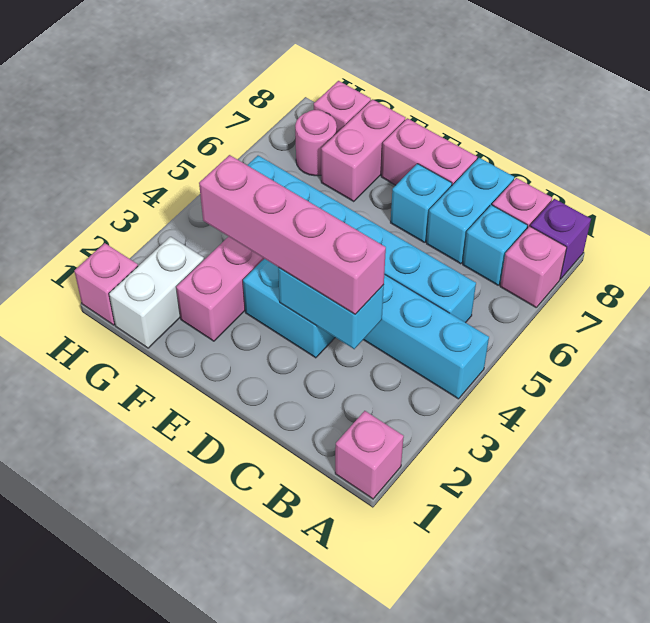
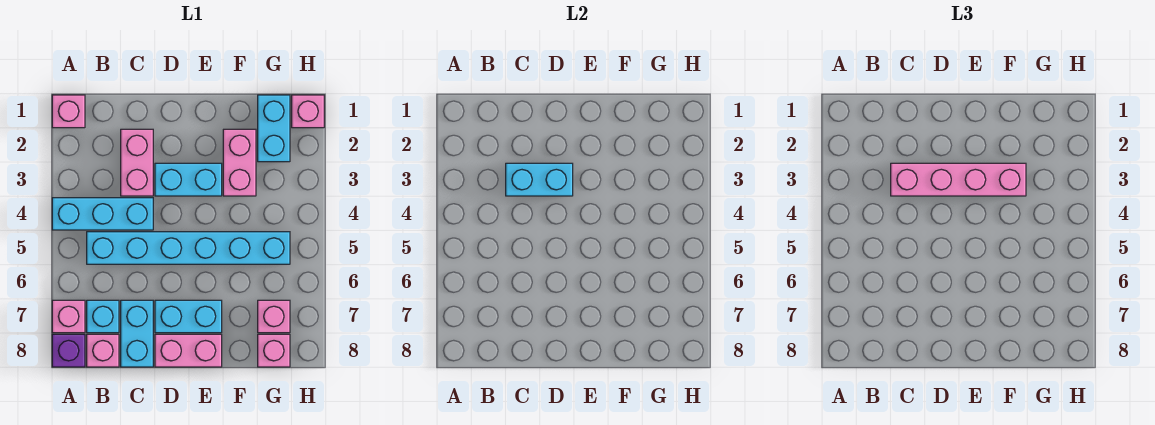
cyan brick D7 level 1 -> cyan brick D7:E7 level 1
pink brick F7:F8 level 1 -> pink brick C2:C3 level 1
white brick G1:G2 level 1 -> cyan brick G1:G2 level 1
pink round brick G7 level 1 -> pink brick G7 level 1

